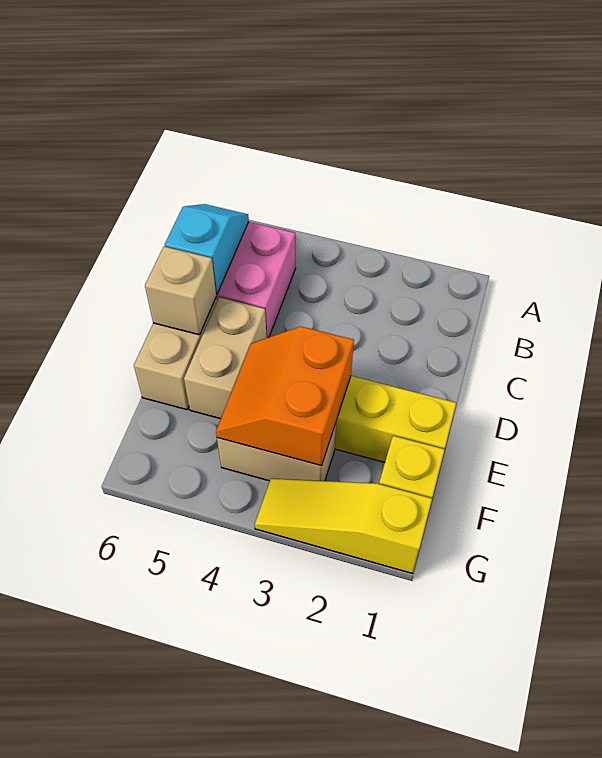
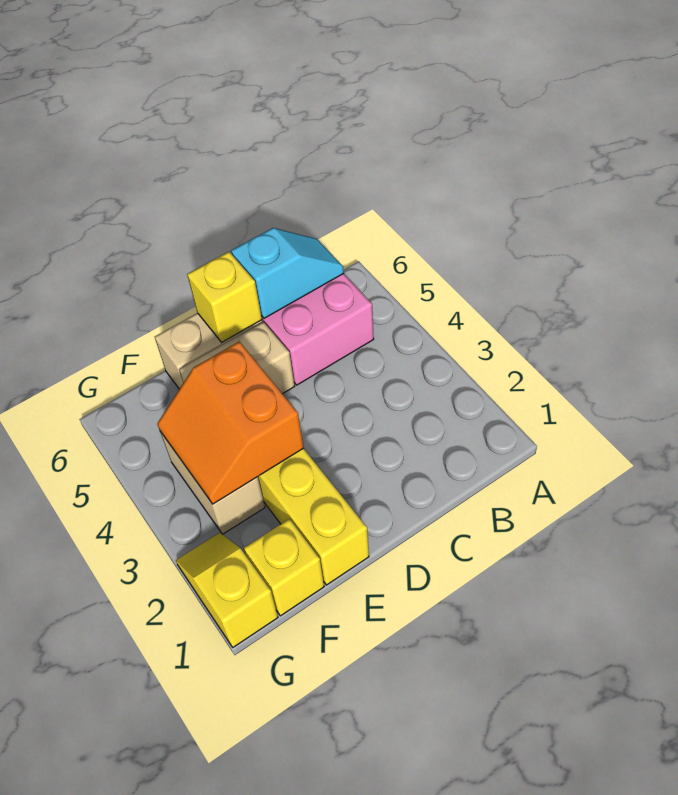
tan brick D6 level 2 -> yellow brick D6 level 2
orange slope E3:F4 level 2 top 3 -> orange slope E3:F4 level 2 top E
yellow slope G1:G3 level 1 top 1 -> yellow slope G1:G2 level 1 top 1

